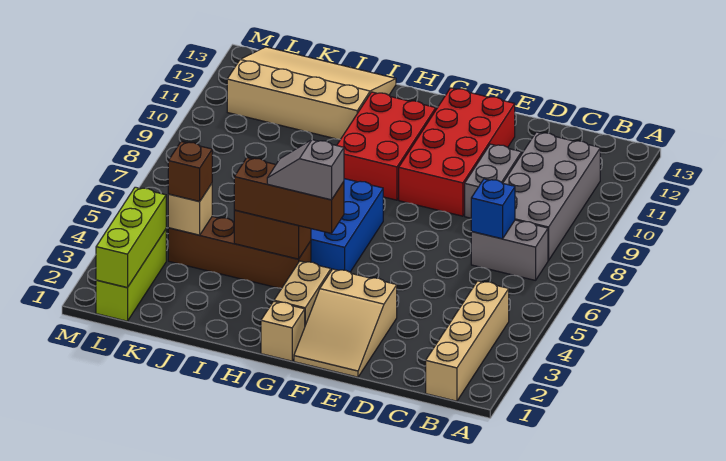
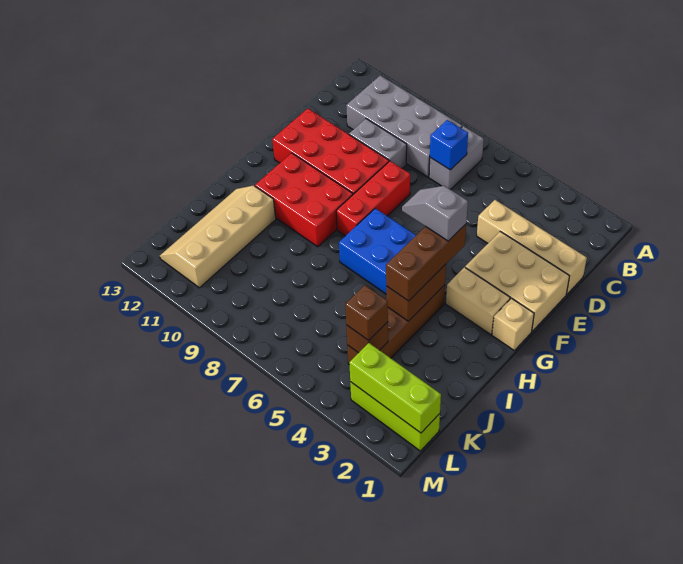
tan brick B1:B4 level 1 -> tan brick D1:D4 level 1
tan slope E1:F3 level 1 top 3 -> tan brick E1:F3 level 1
none -> red brick E8:G8 level 1
grey slope G4:H4 level 4 top G -> grey slope G4:G5 level 4 top 4
tan slope I11:L13 level 1 top 11 -> tan slope I11:L12 level 1 top 11
tan brick K4 level 2 -> brown brick K4 level 2

